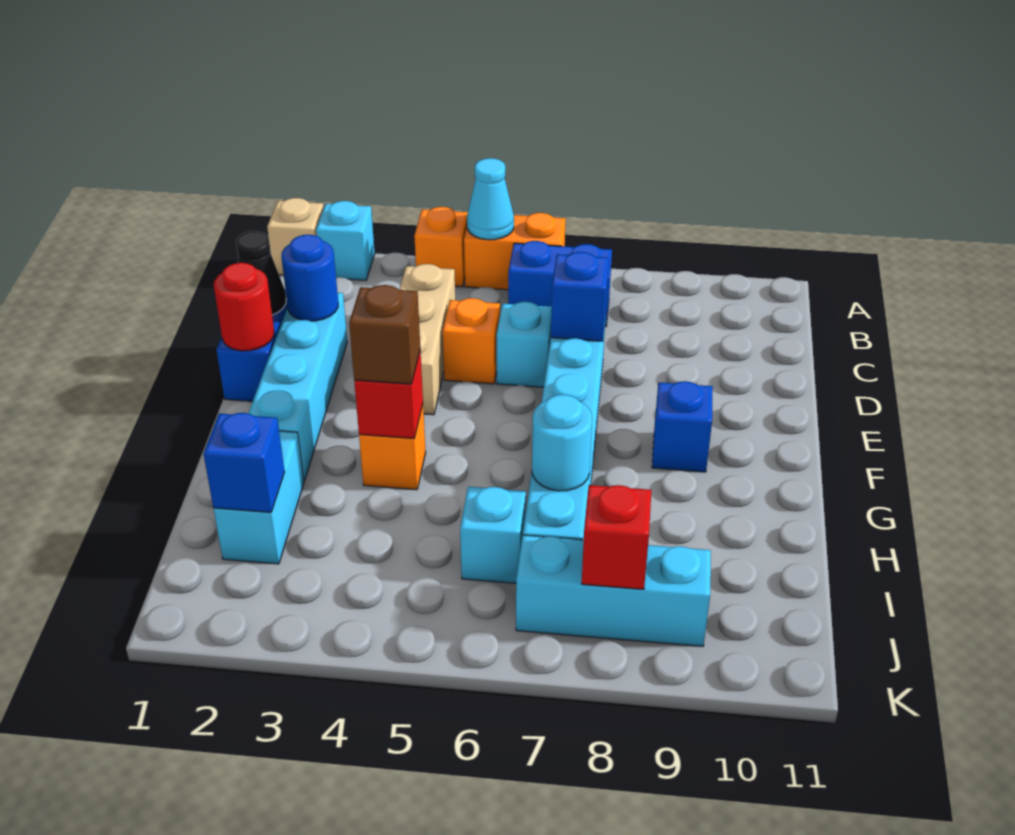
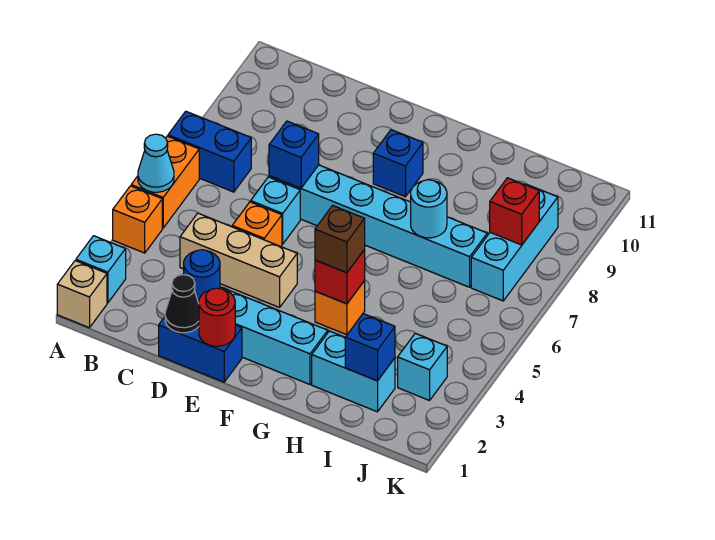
blue brick B6:B7 level 1 -> blue brick A7:B7 level 1
cyan brick I6 level 1 -> cyan brick J3 level 1

